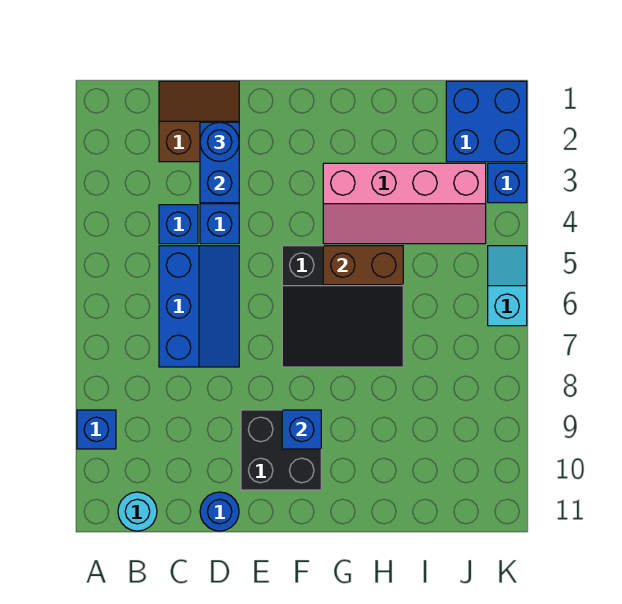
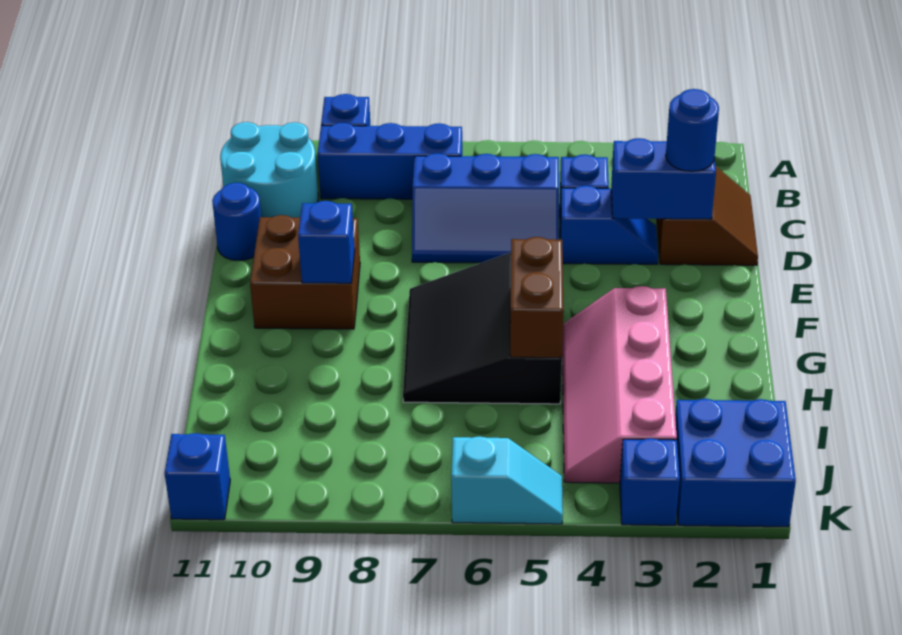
none -> blue brick B7:B9 level 1
cyan round brick B11 level 1 -> cyan round brick B10:C11 level 1
black brick E9:F10 level 1 -> brown brick E9:F10 level 1
none -> blue brick K11 level 1

